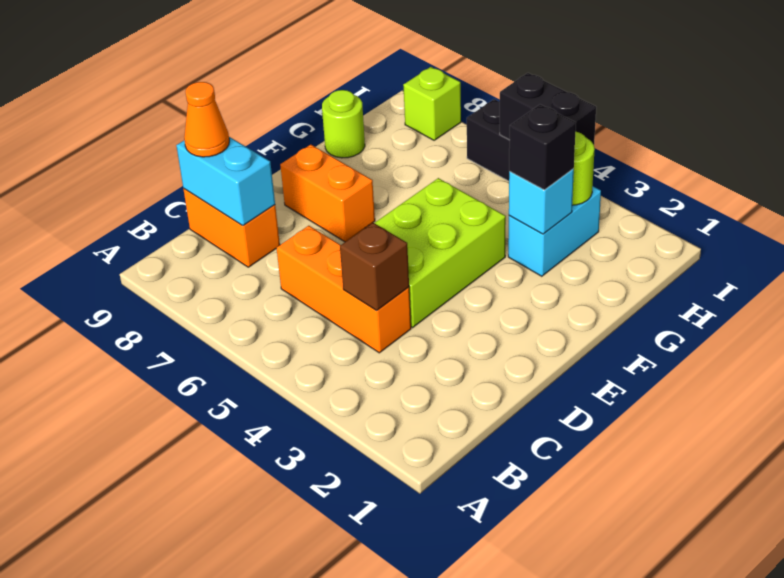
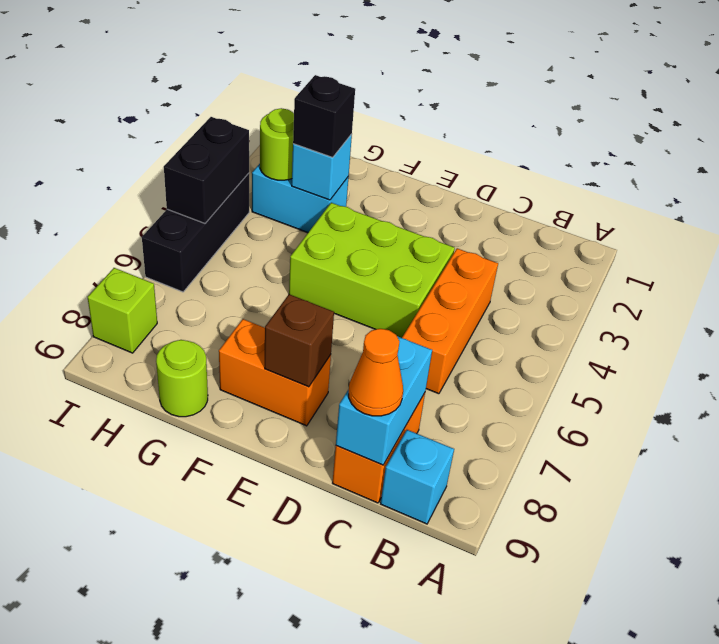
none -> cyan brick B9 level 1
brown brick C4 level 2 -> brown brick E8 level 2
orange brick E7:E8 level 1 -> orange brick E8:F8 level 1

